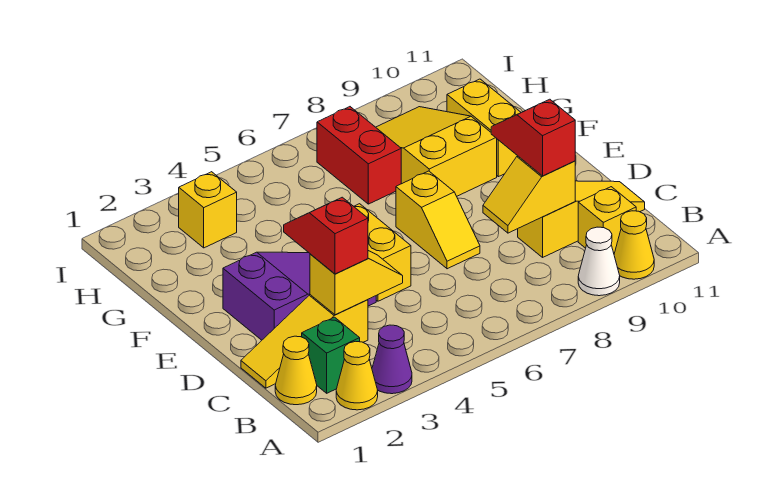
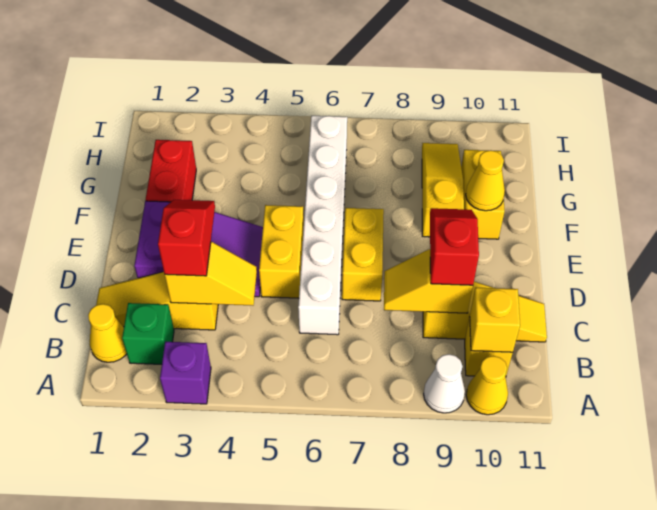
yellow cone A2 level 1 -> yellow cone F10 level 2
purple cone A3 level 1 -> purple brick A3 level 1
none -> white brick C6:H6 level 1
yellow slope D7:E7 level 1 top E -> yellow brick D7:E7 level 1
yellow slope F8:H9 level 1 top F -> yellow slope F9:H9 level 1 top F
red brick G7:H7 level 1 -> red brick F2:G2 level 1
yellow brick H3 level 1 -> yellow brick B10 level 2

